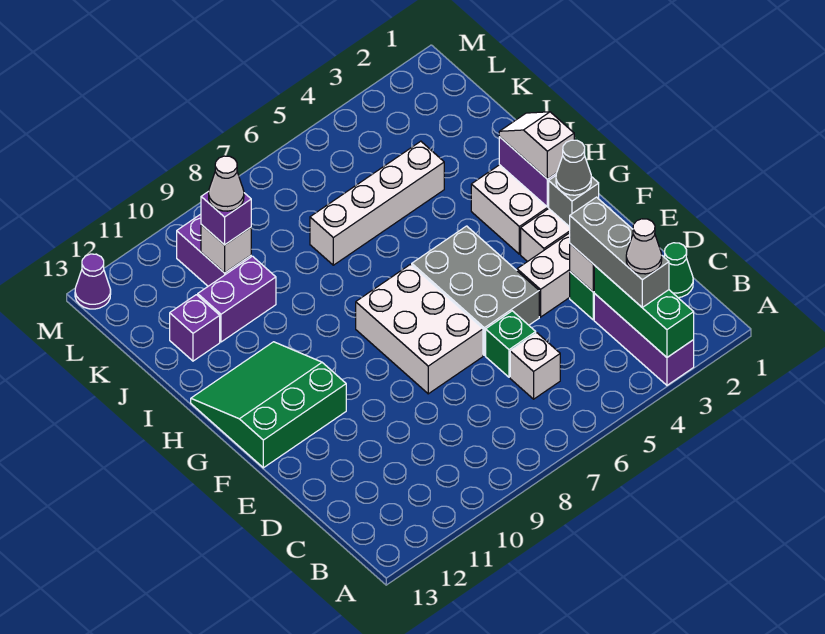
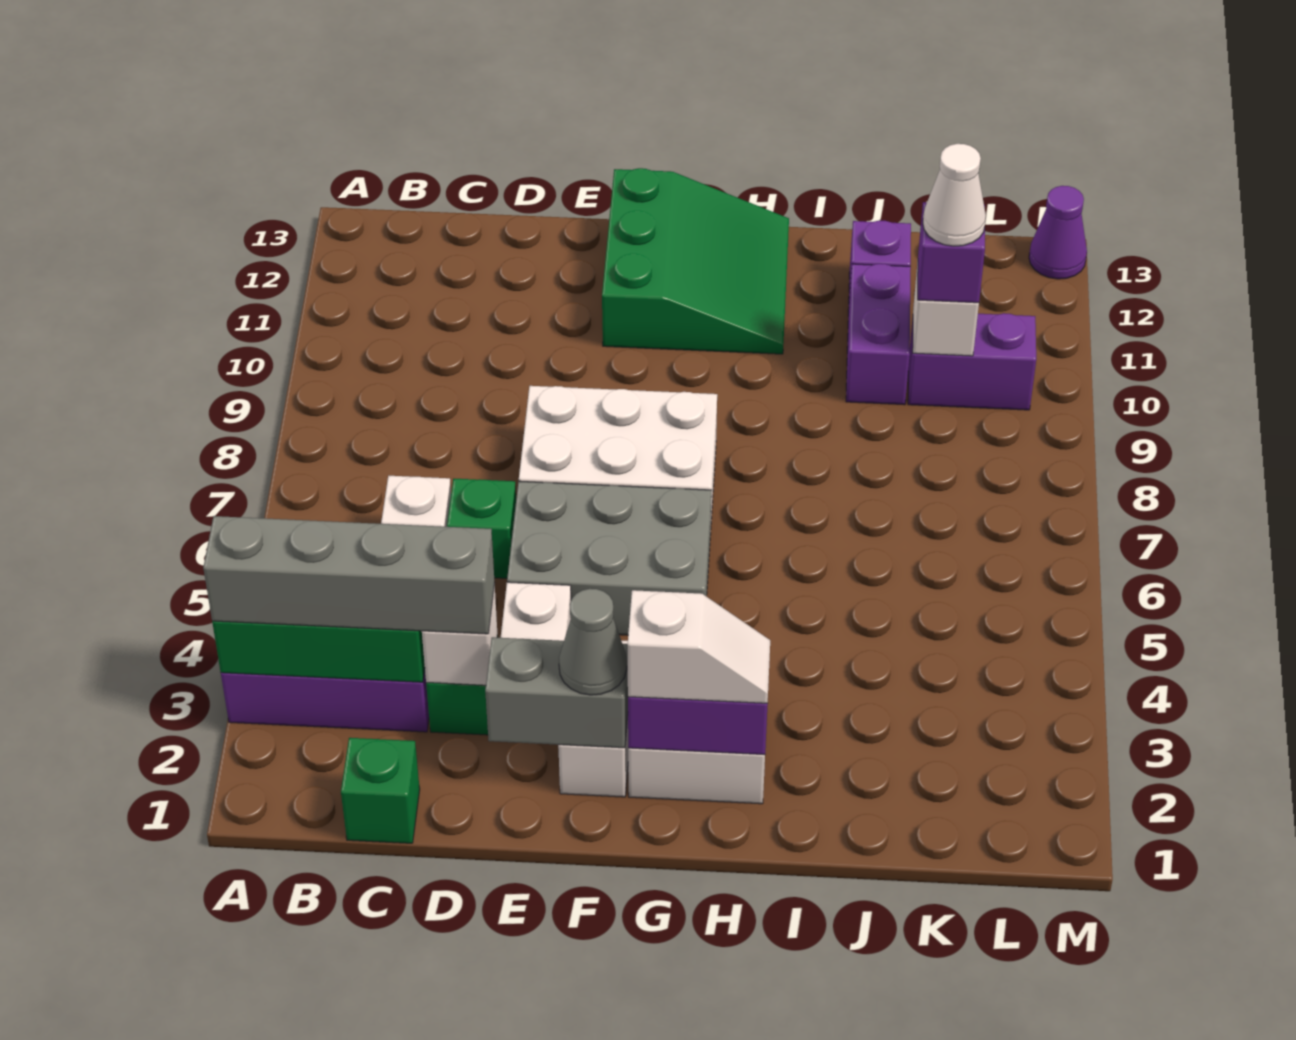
grey brick B3:D3 level 3 -> grey brick A3:D3 level 3
white cone B3 level 4 -> none
green cone C1 level 1 -> green brick C1 level 1
grey brick F2 level 2 -> grey brick E2:F2 level 2
white brick J4:J7 level 1 -> none

